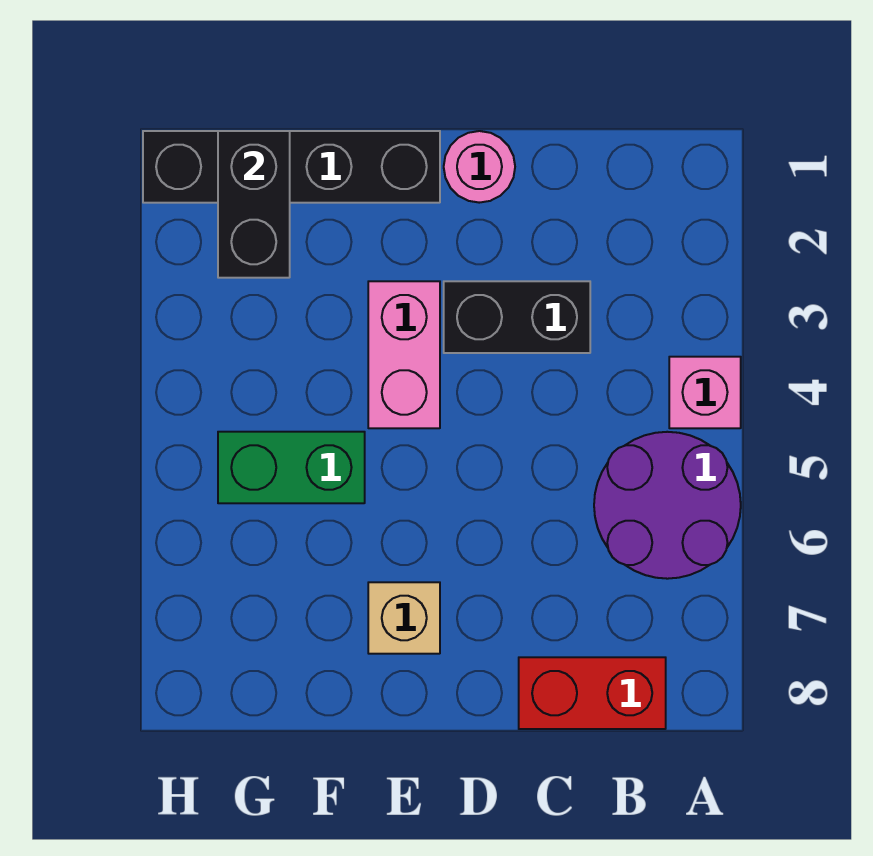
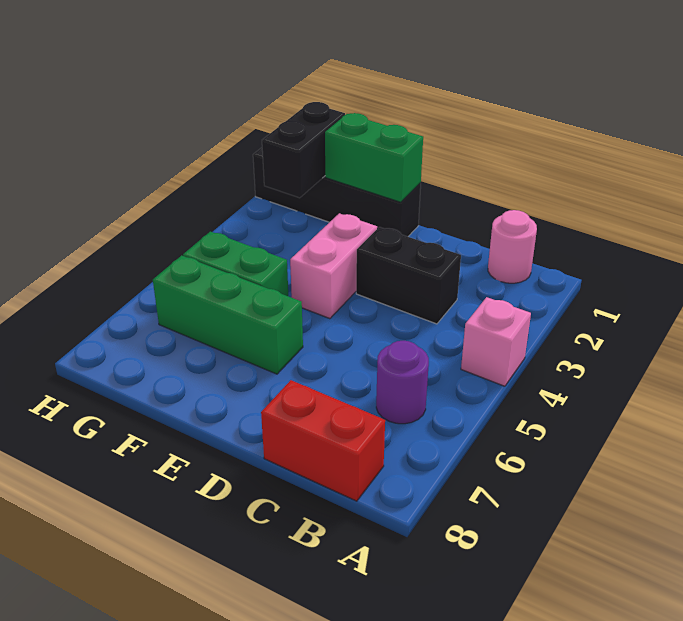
purple round brick A5:B6 level 1 -> purple round brick B6 level 1
pink round brick D1 level 1 -> pink round brick B1 level 1
none -> green brick E1:F1 level 2
none -> green brick E6:G6 level 1
tan brick E7 level 1 -> none

